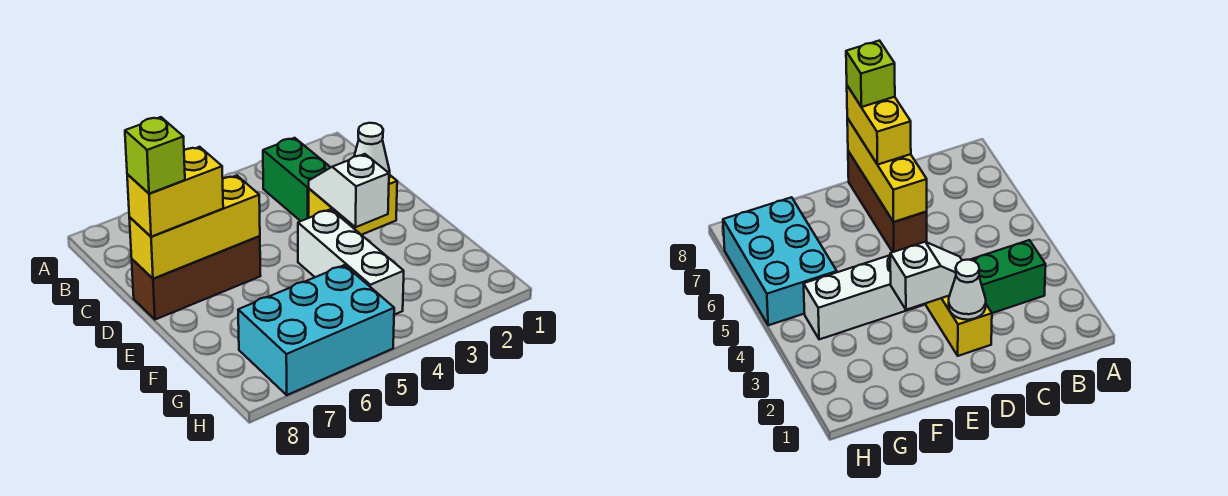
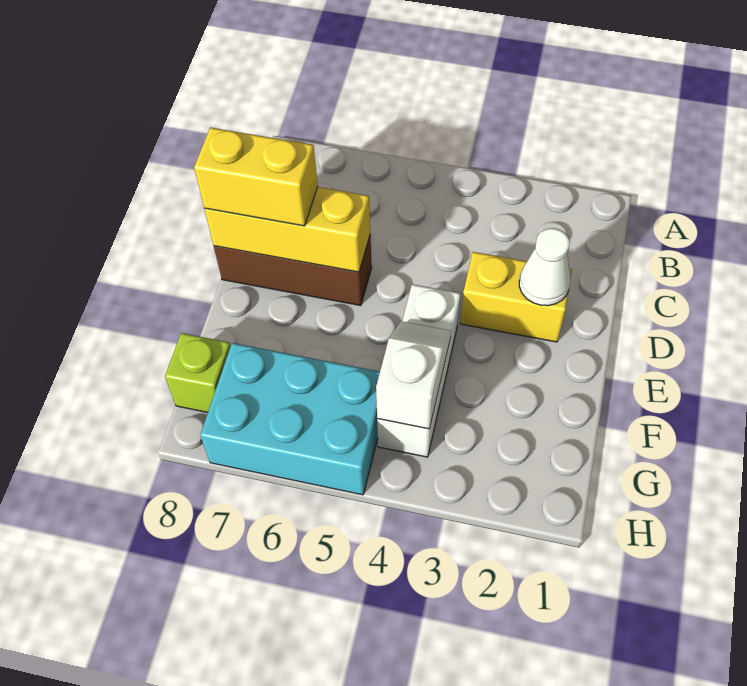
green brick B3:C3 level 1 -> none
white slope D3:E3 level 2 top E -> white slope F4:G4 level 2 top G
lime brick D8 level 4 -> lime brick G8 level 1

